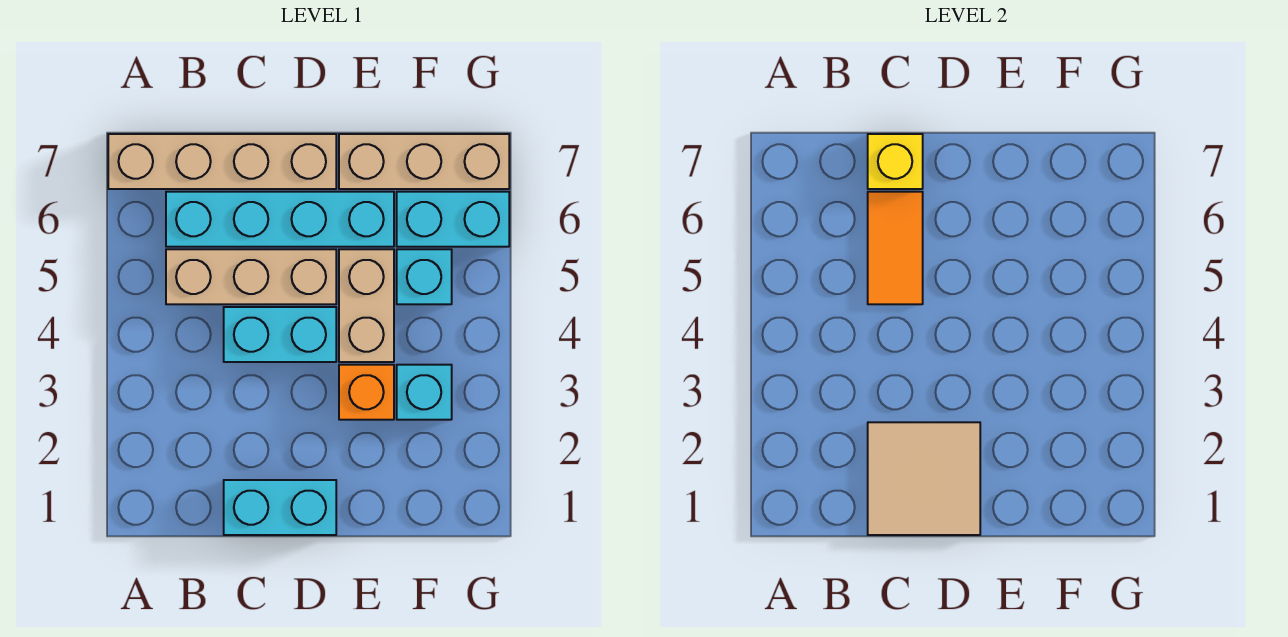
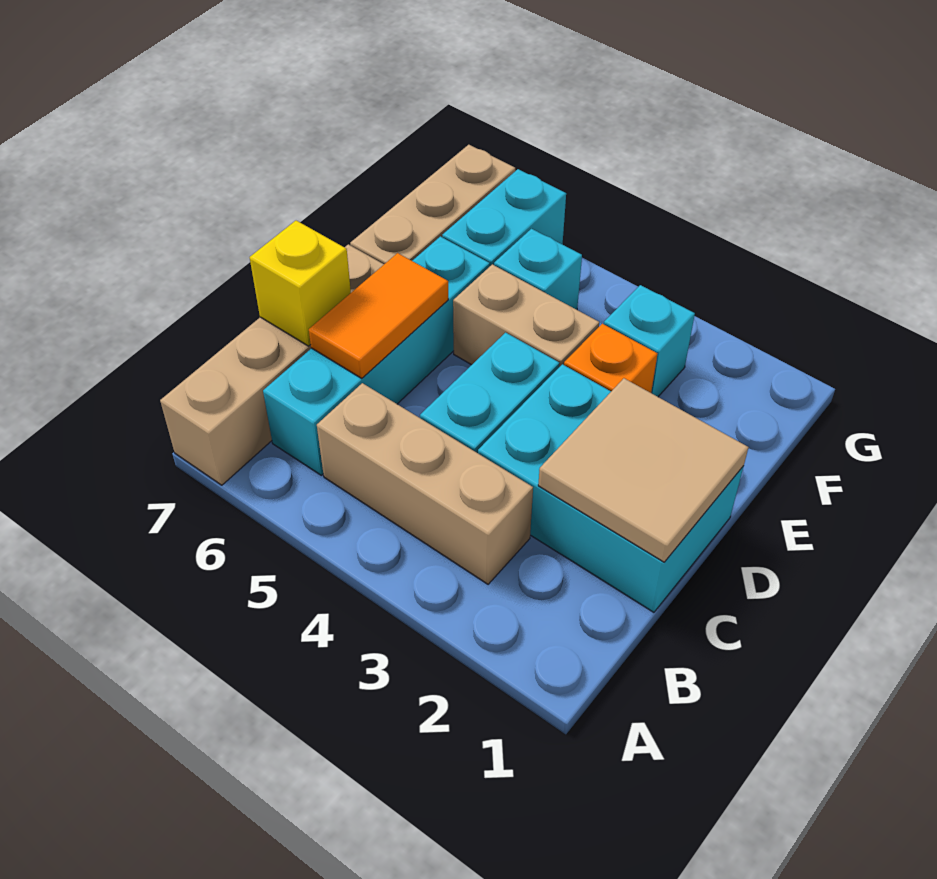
tan brick B5:D5 level 1 -> tan brick B3:B5 level 1
cyan brick C1:D1 level 1 -> cyan brick C1:D3 level 1
orange tile C5:C6 level 2 -> orange tile C6:D6 level 2

